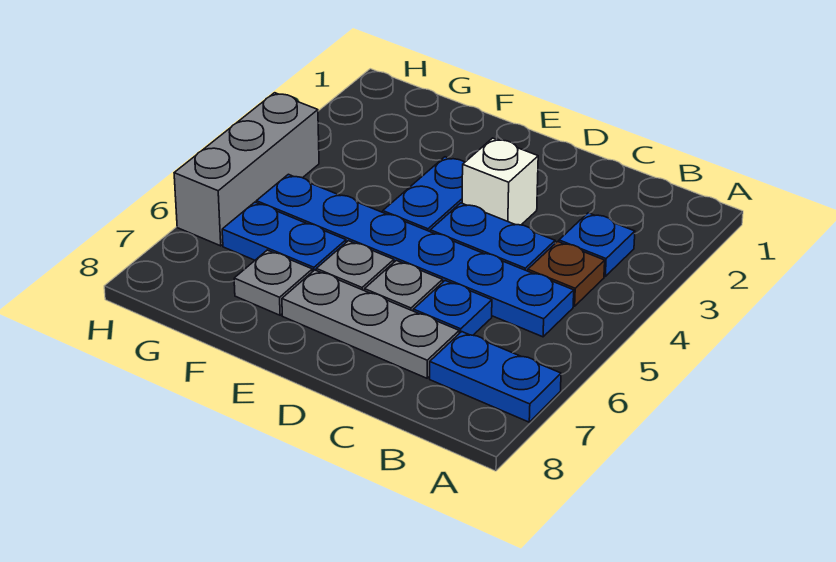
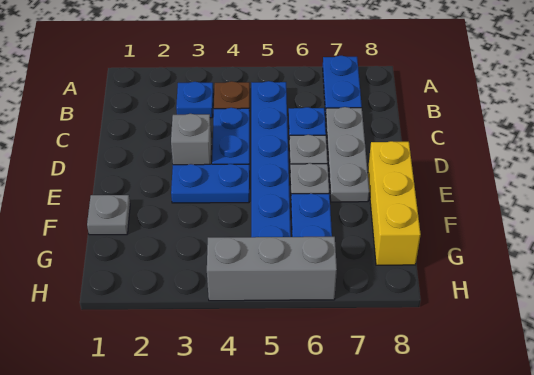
white brick D3 level 1 -> grey brick D3 level 1
none -> yellow brick E8:G8 level 1
grey plate F7 level 1 -> grey plate F1 level 1

